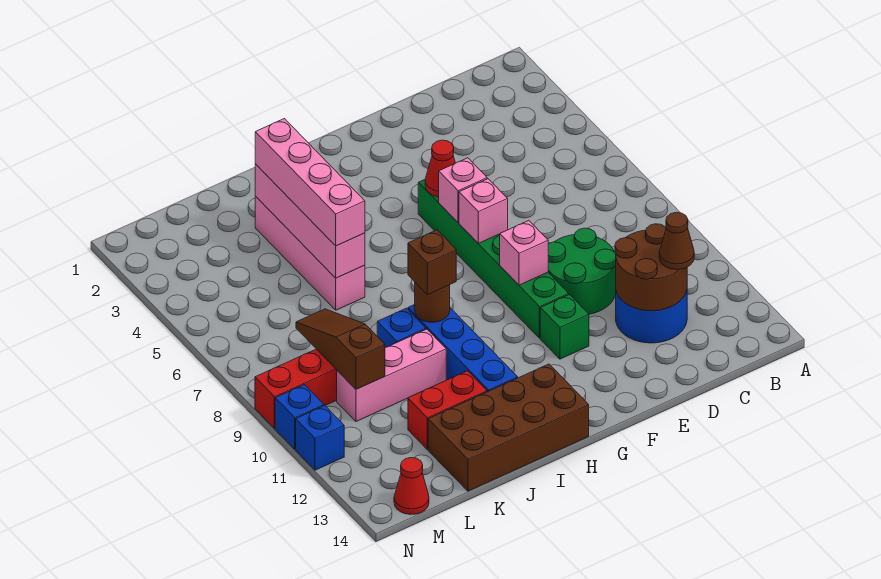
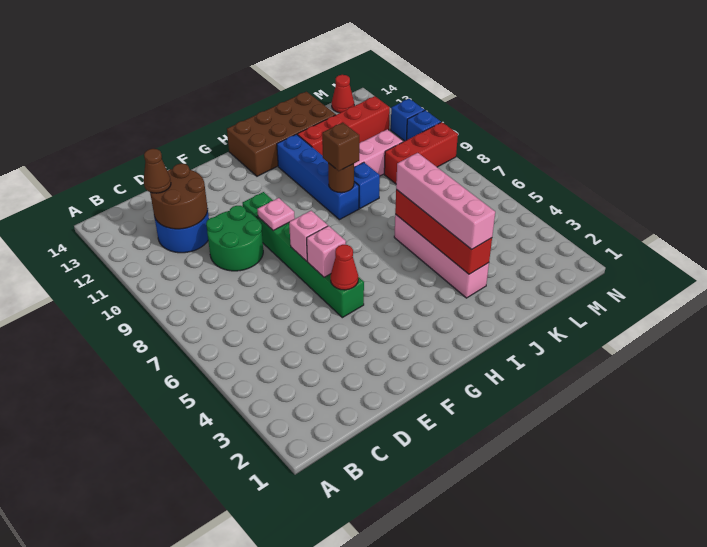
pink brick F9 level 2 -> pink plate F9 level 2
green brick F11 level 1 -> none
pink brick J3:J6 level 2 -> red brick J3:J6 level 2
red brick J12:K12 level 1 -> red brick J12:M12 level 1
brown slope L8:L10 level 2 top 10 -> none

